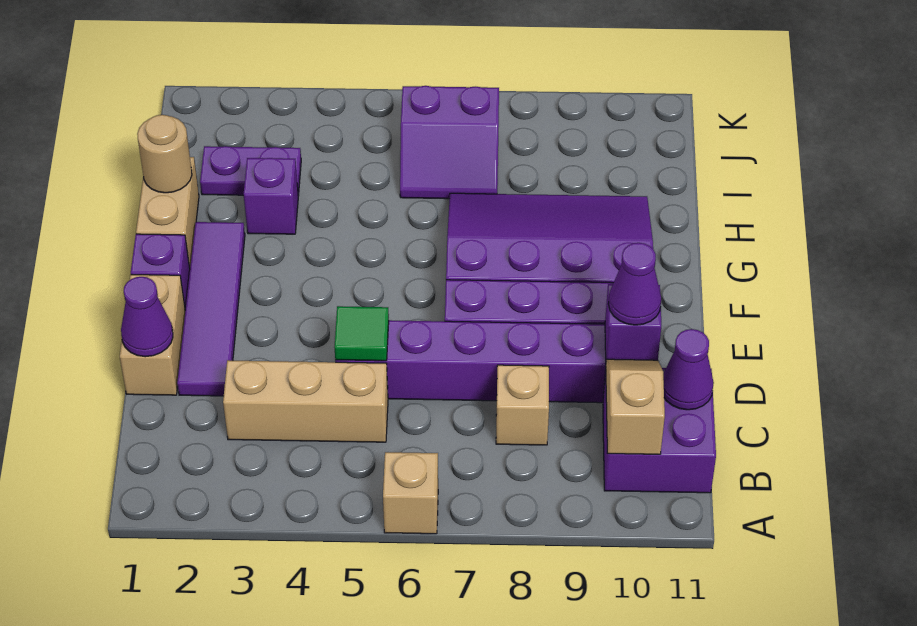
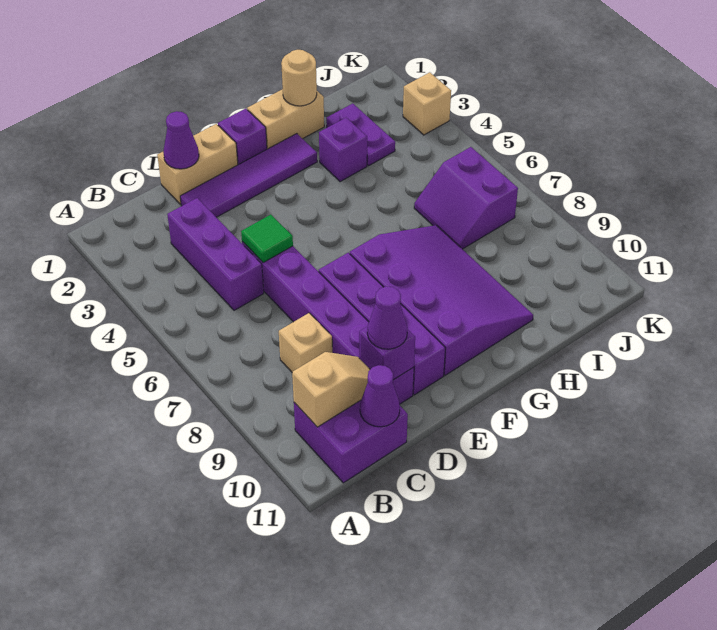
tan brick A6 level 1 -> tan brick K3 level 1
tan brick C3:C5 level 1 -> purple brick C3:C5 level 1

